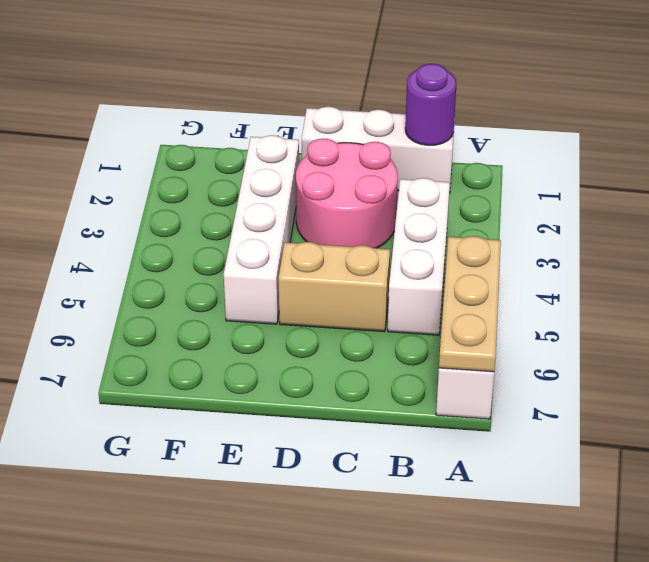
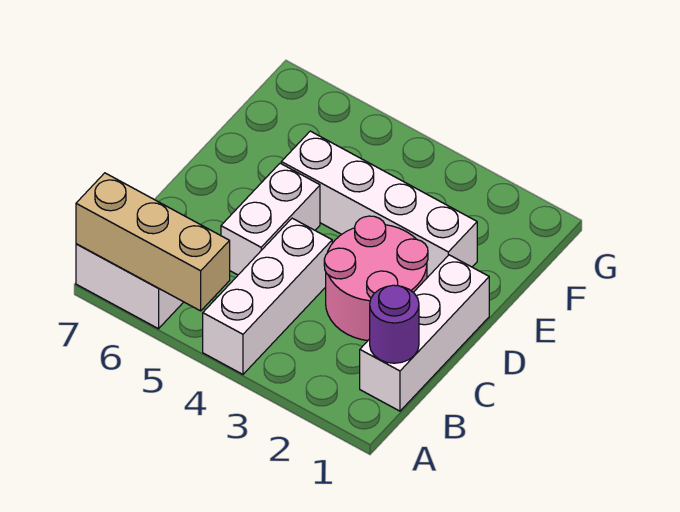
tan plate A5:A7 level 2 -> tan brick A5:A7 level 2
white brick B3:B5 level 1 -> white brick A4:C4 level 1
tan brick C5:D5 level 1 -> white brick C5:D5 level 1

